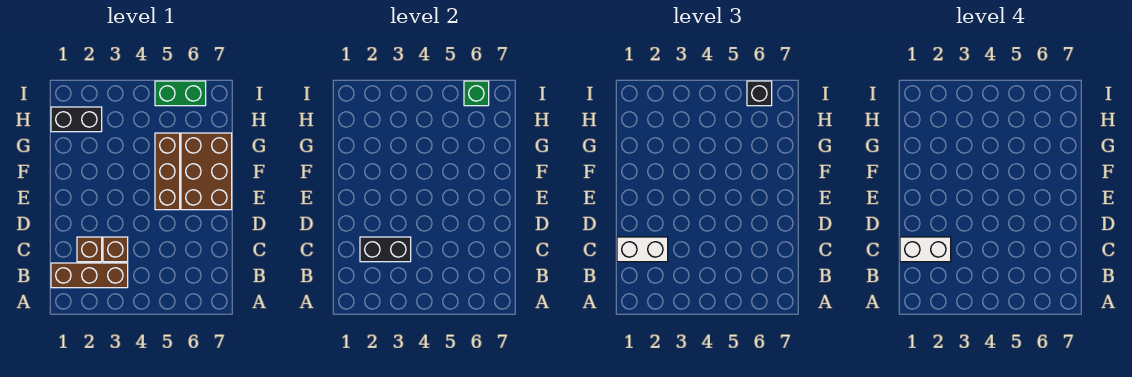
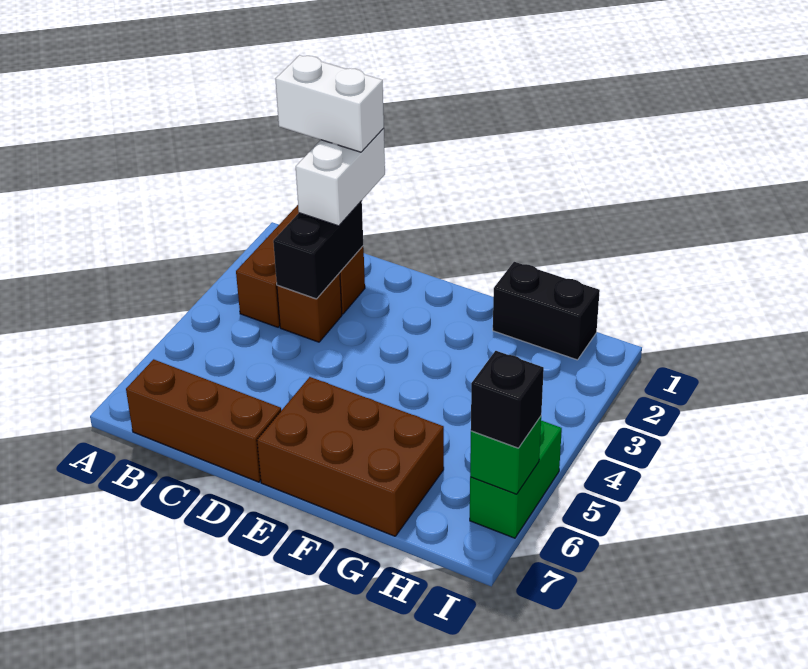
white brick C1:C2 level 4 -> white brick B1:C1 level 4
brown brick E5:G5 level 1 -> brown brick B7:D7 level 1
black brick H1:H2 level 1 -> black brick G1:H1 level 1

